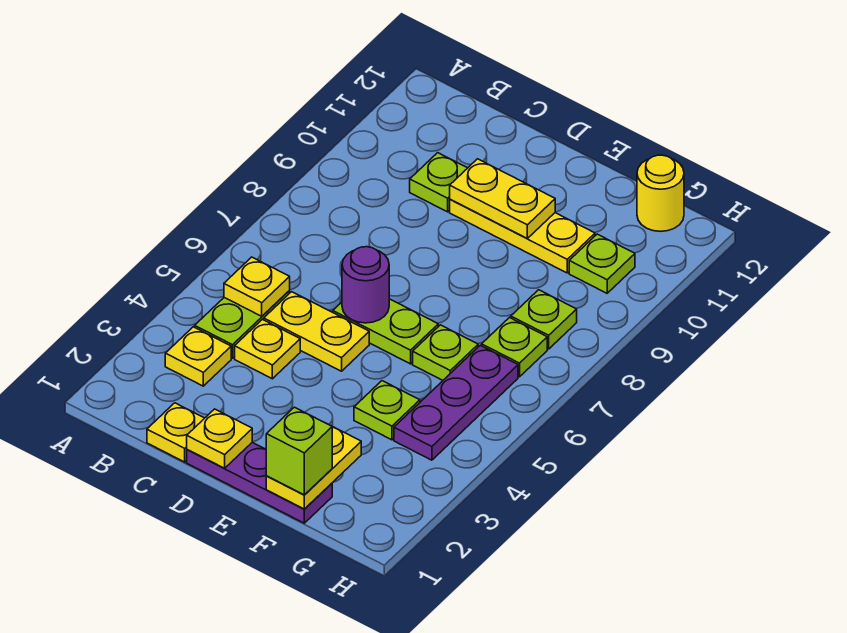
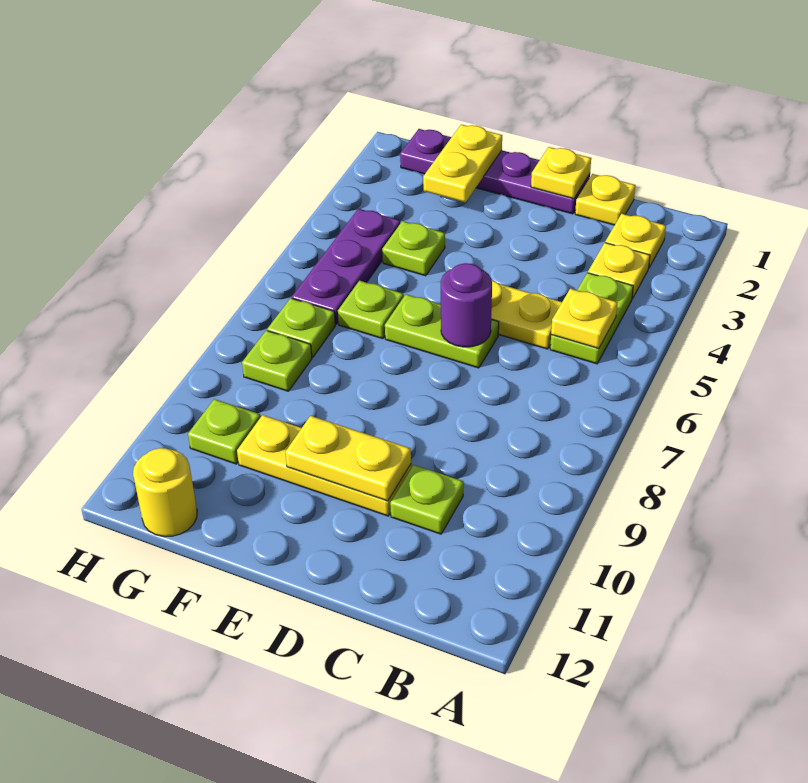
yellow plate C4 level 1 -> yellow plate B2 level 1
purple plate D1:F1 level 1 -> purple plate D1:G1 level 1
lime brick F1 level 3 -> none

